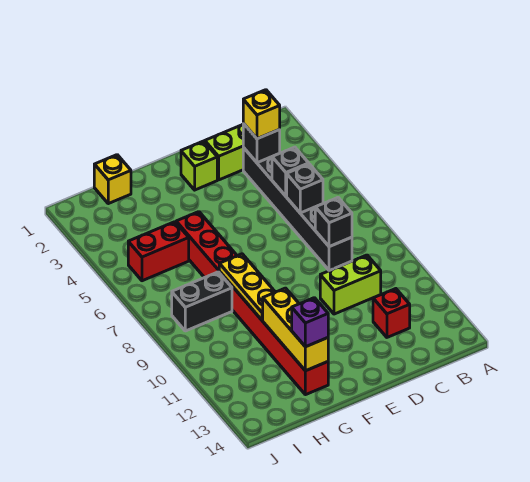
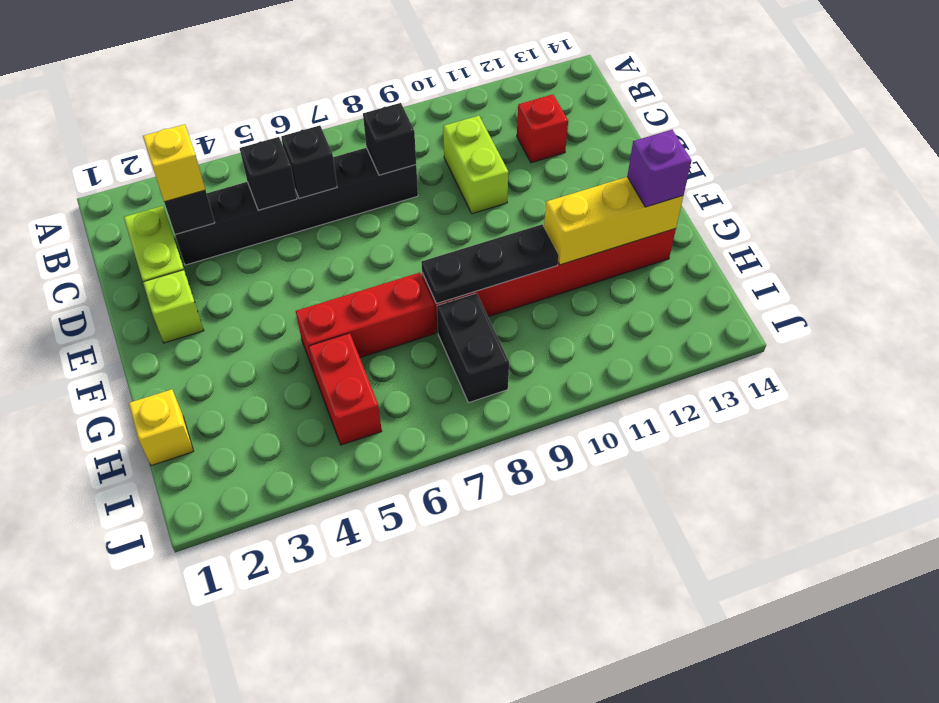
yellow plate G8:G10 level 2 -> black plate G8:G10 level 2

